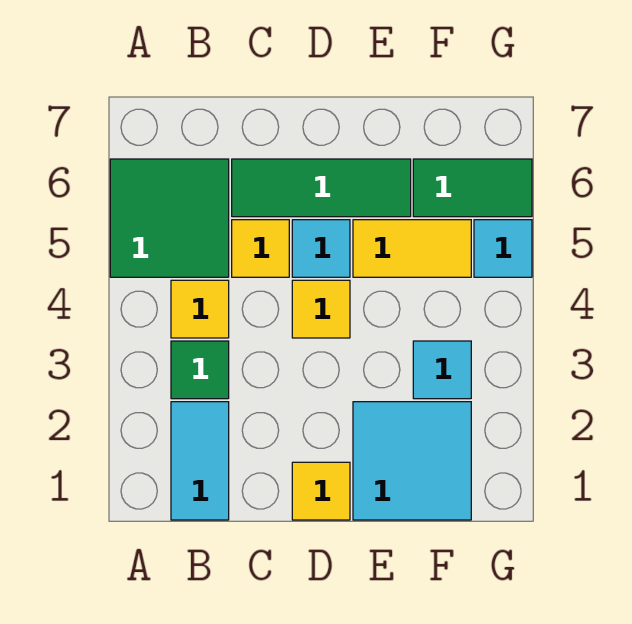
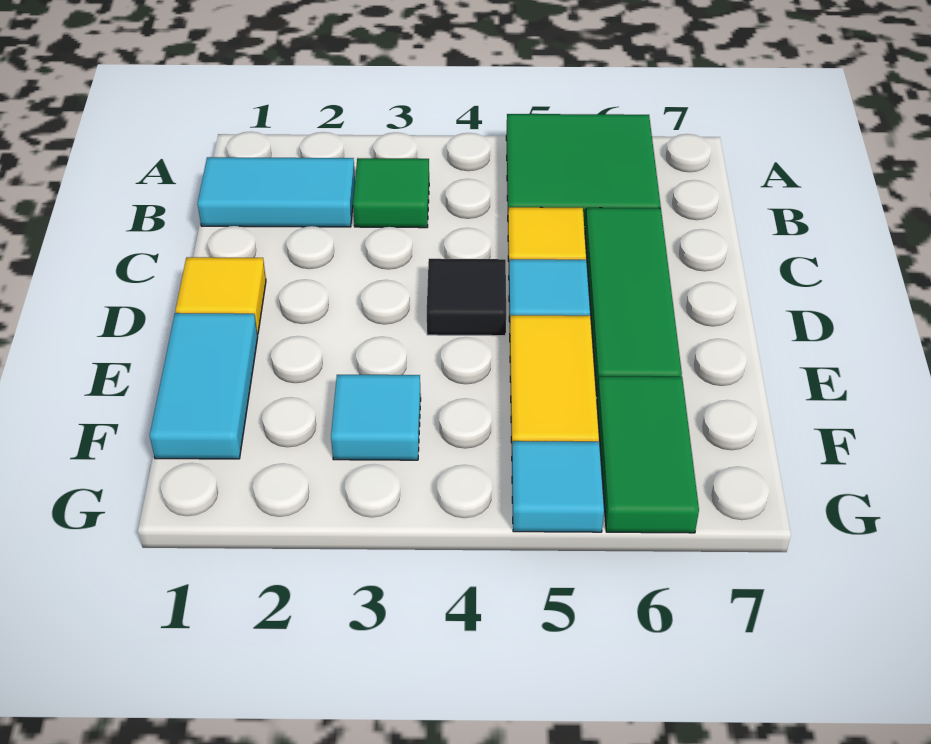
yellow tile B4 level 1 -> none
yellow tile D4 level 1 -> black tile D4 level 1
cyan tile E1:F2 level 1 -> cyan tile E1:F1 level 1

